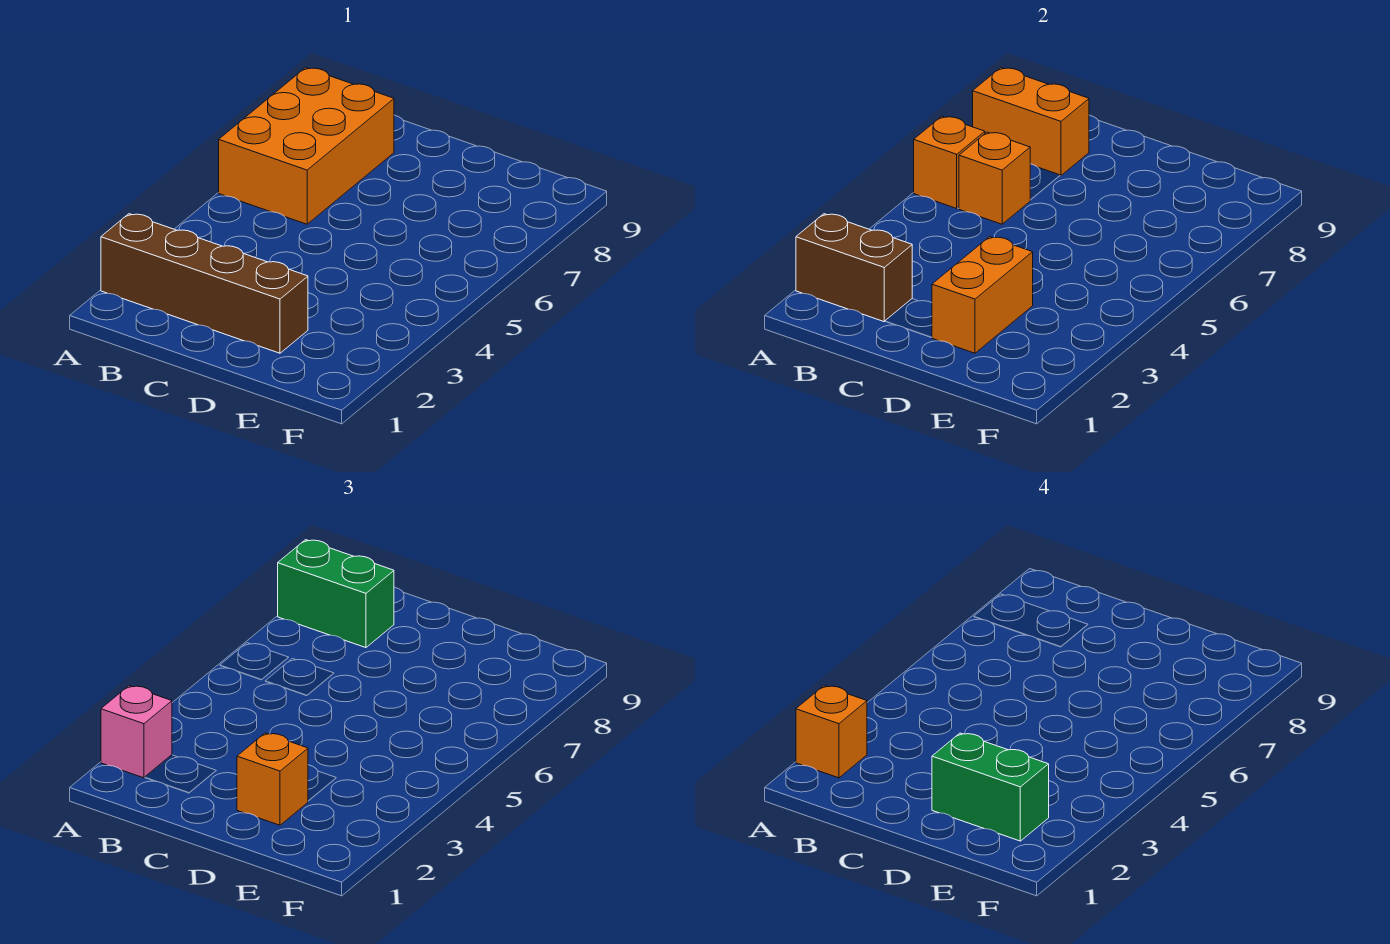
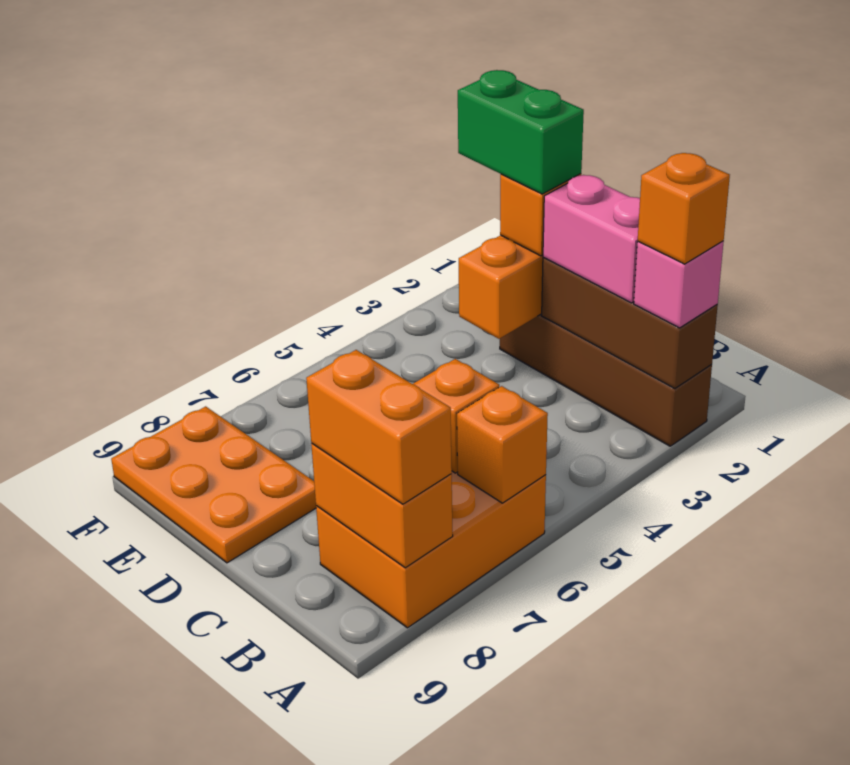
brown brick A2:B2 level 2 -> brown brick A2:C2 level 2
green brick A8:B8 level 3 -> orange brick A8:B8 level 3
none -> pink brick B2:C2 level 3
none -> orange plate D8:F9 level 1

